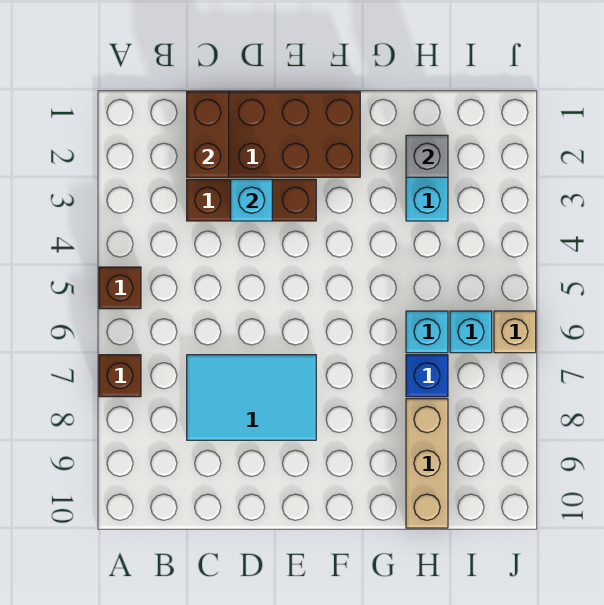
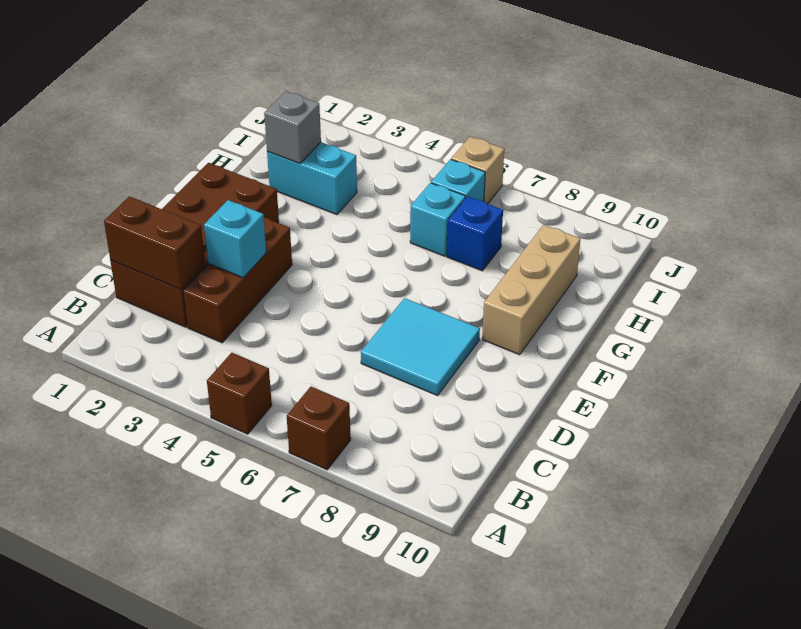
cyan tile C7:E8 level 1 -> cyan tile D7:E8 level 1
tan brick H8:H10 level 1 -> tan brick F9:H9 level 1

